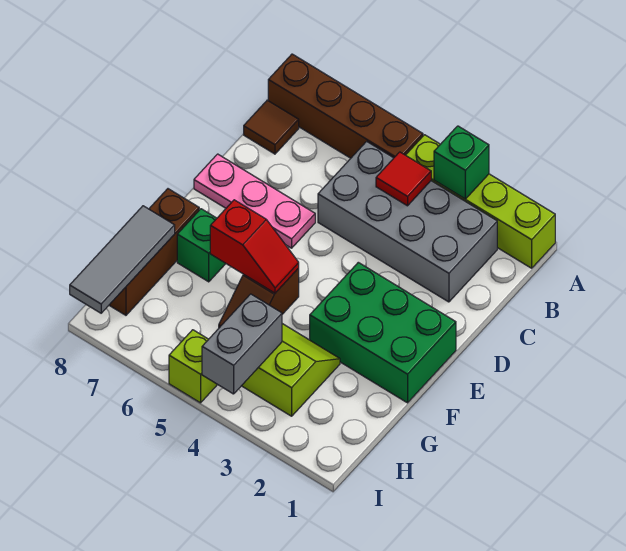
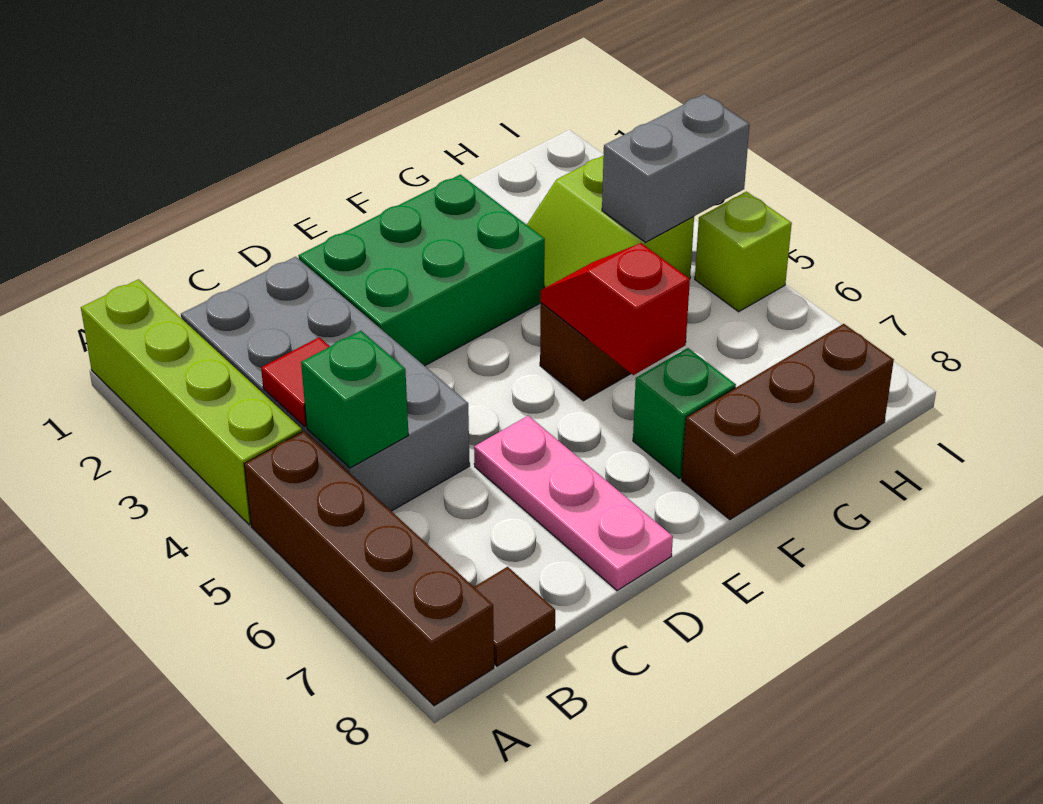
green brick A3 level 2 -> green brick B5 level 2
green brick E1:F3 level 1 -> green brick D2:F3 level 1
grey tile G8:I8 level 2 -> none

